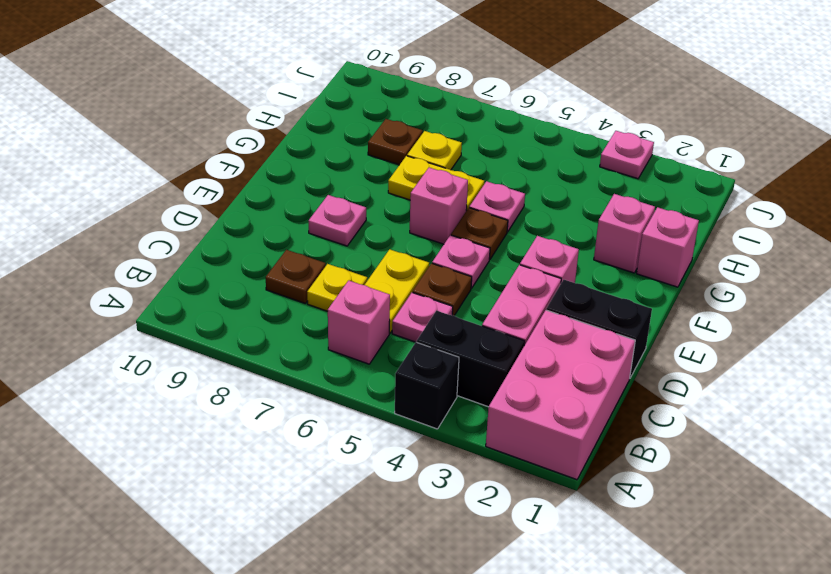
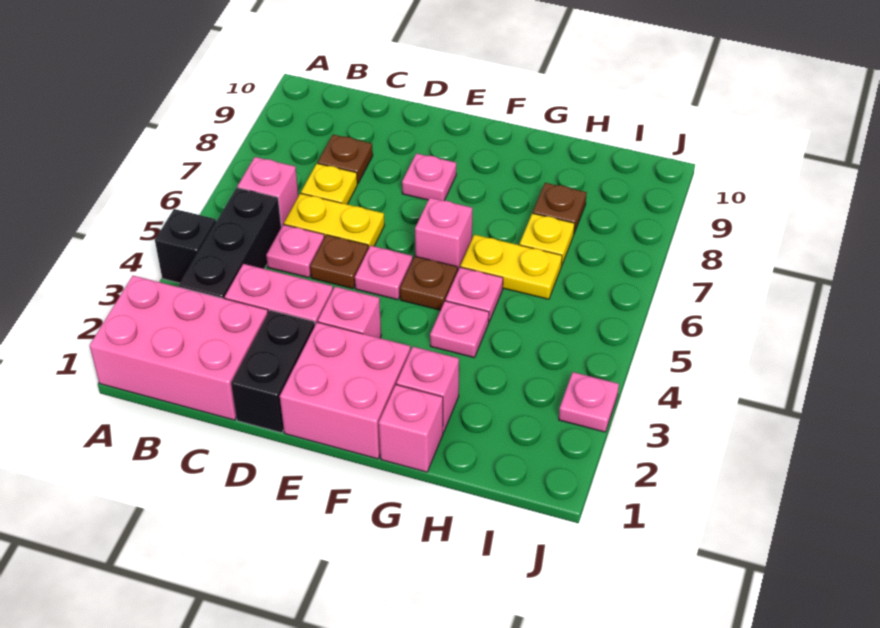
black brick B3:B4 level 1 -> black brick B3:B5 level 1
none -> pink brick E1:F2 level 1
none -> pink plate G4 level 1
yellow plate G6:G7 level 1 -> yellow plate G6:H6 level 1

